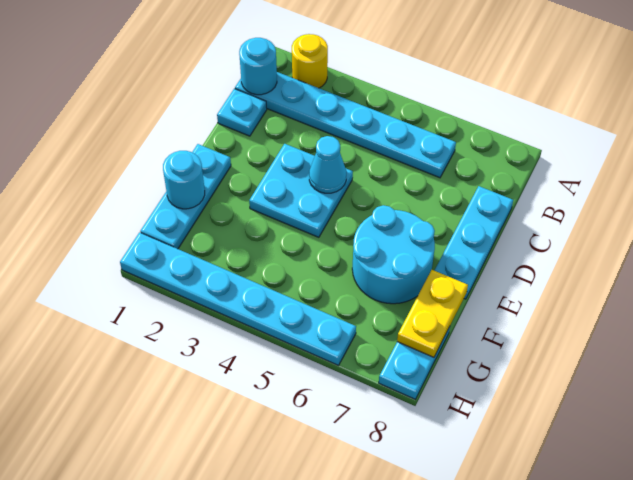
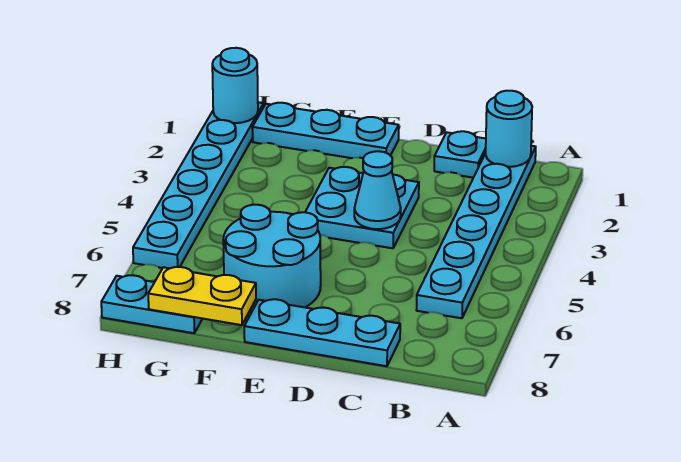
yellow round brick A2 level 1 -> none
cyan round brick F1 level 2 -> cyan round brick H1 level 2

